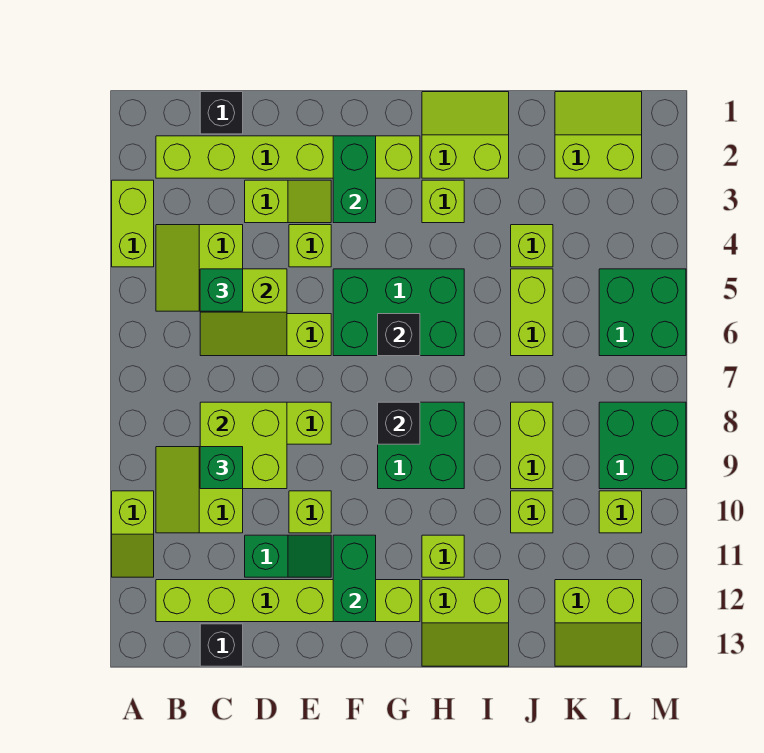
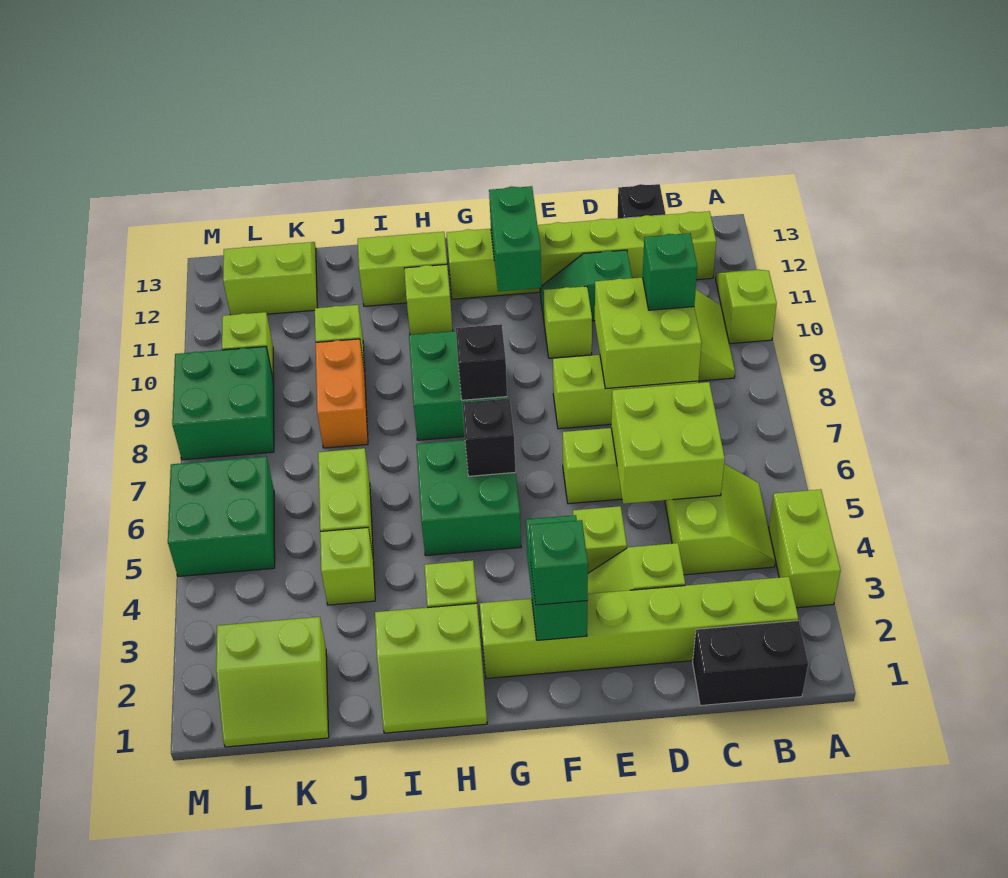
black brick C1 level 1 -> black brick B1:C1 level 1
lime slope C5:D6 level 2 top 5 -> lime brick C5:D6 level 2
green brick C5 level 3 -> green brick F2 level 3
green brick F5:H6 level 1 -> green brick G5:H6 level 1
lime brick J8:J9 level 1 -> orange brick J8:J9 level 1

